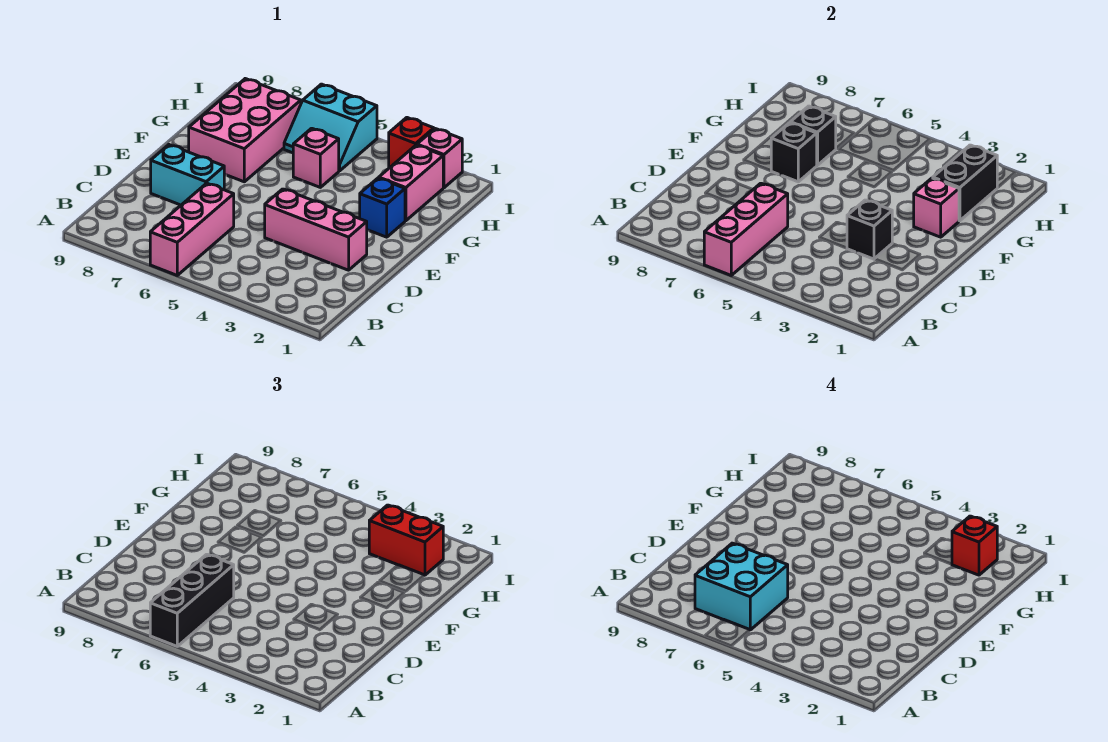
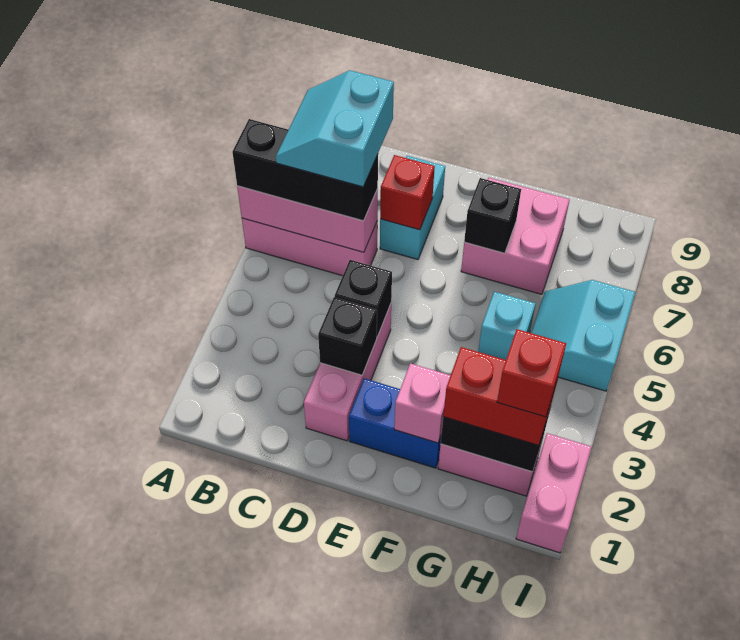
cyan brick B6:C7 level 4 -> cyan slope B6:C7 level 4 top C
blue brick F2 level 1 -> blue brick E2:F2 level 1
pink brick F7:H8 level 1 -> pink brick F7:G8 level 1
pink brick G5 level 1 -> cyan brick G5 level 1
black brick G7 level 2 -> black brick D4 level 2
red brick H2:H3 level 3 -> red brick G2:H2 level 3
pink brick I2 level 1 -> pink brick I1:I2 level 1
red brick I3 level 1 -> red brick D7 level 2

